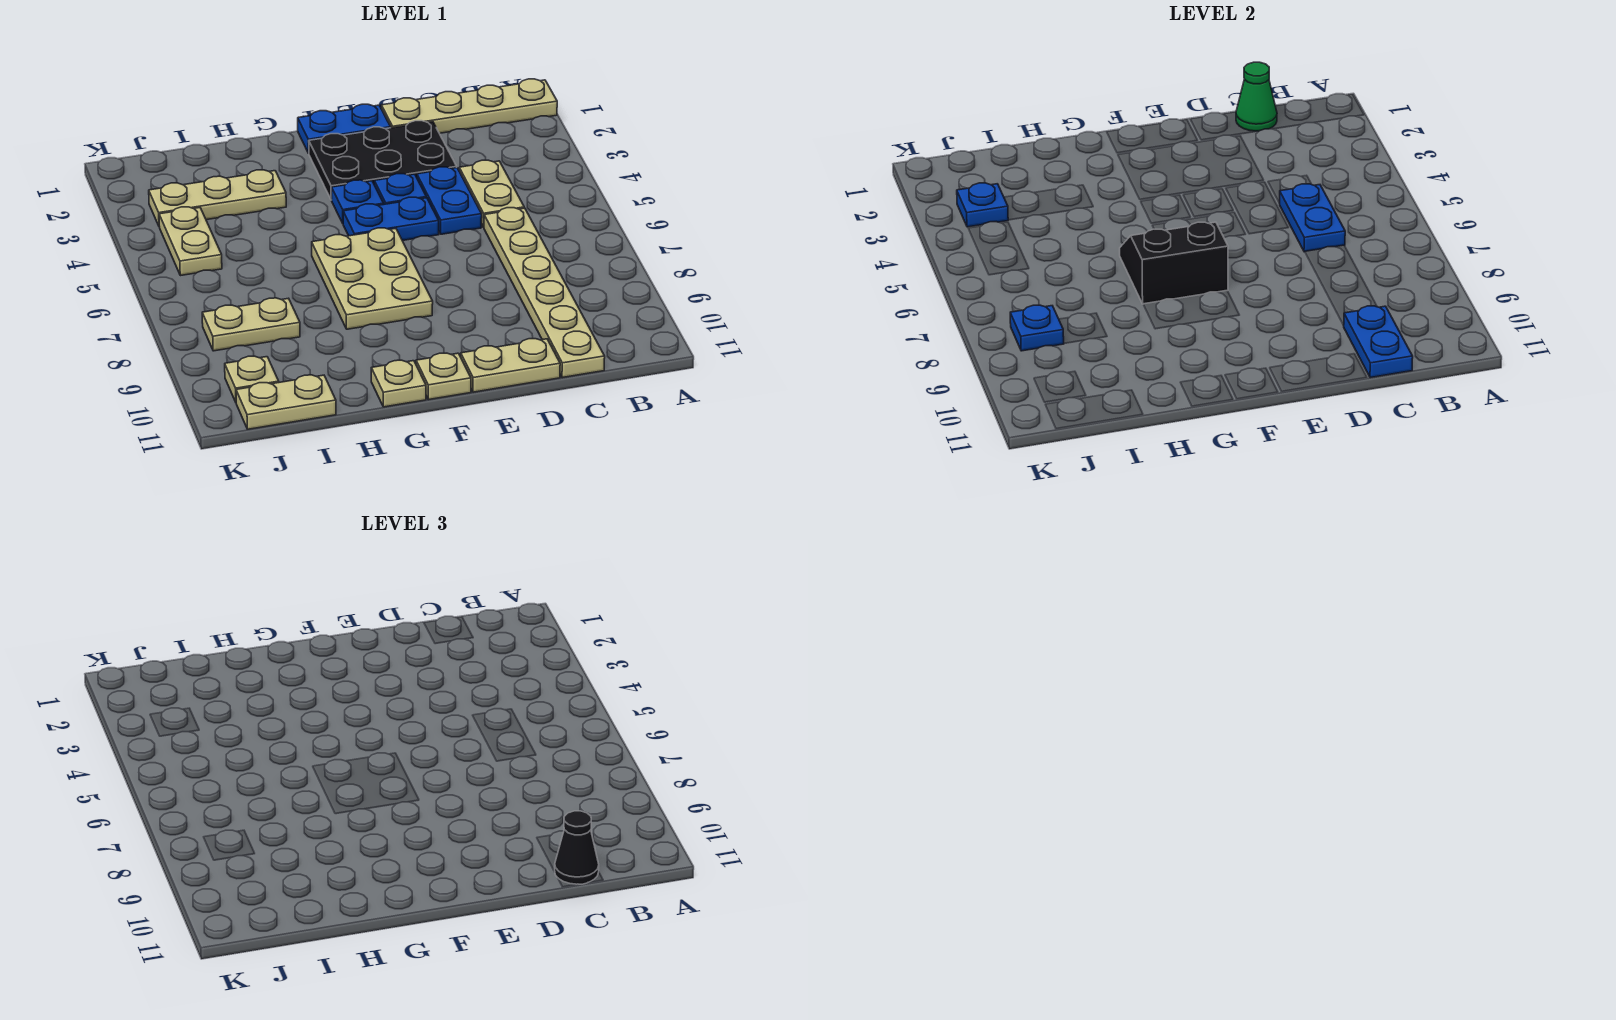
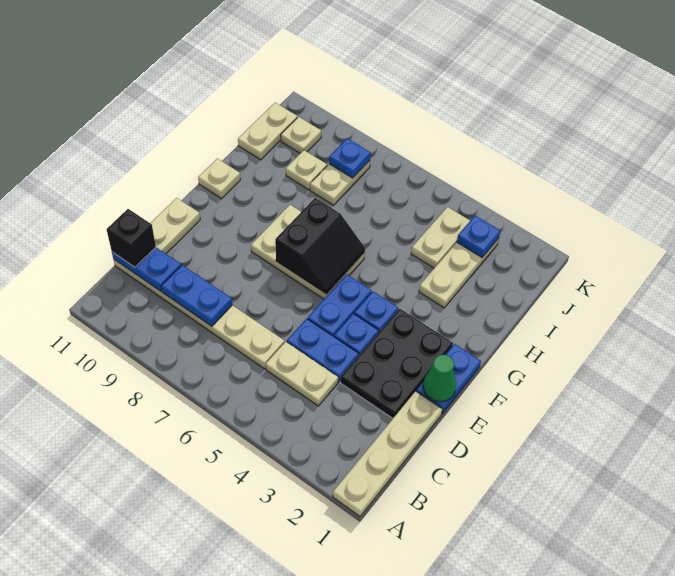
green cone C1 level 2 -> green cone E1 level 2
blue plate C5:C6 level 2 -> blue plate C8:C9 level 2
black cone C11 level 3 -> black brick C11 level 3
tan plate F11 level 1 -> tan plate I9 level 1
tan plate J4:J5 level 1 -> tan plate I4:J4 level 1

